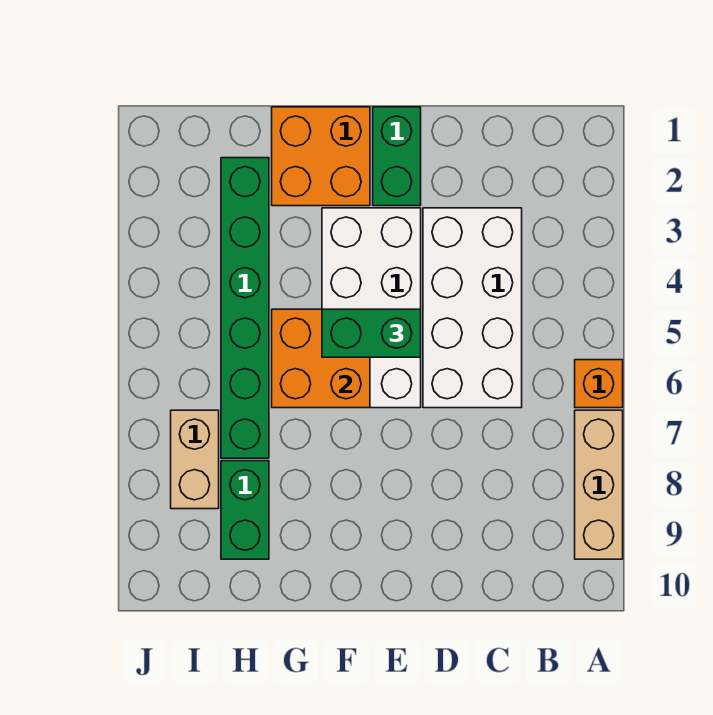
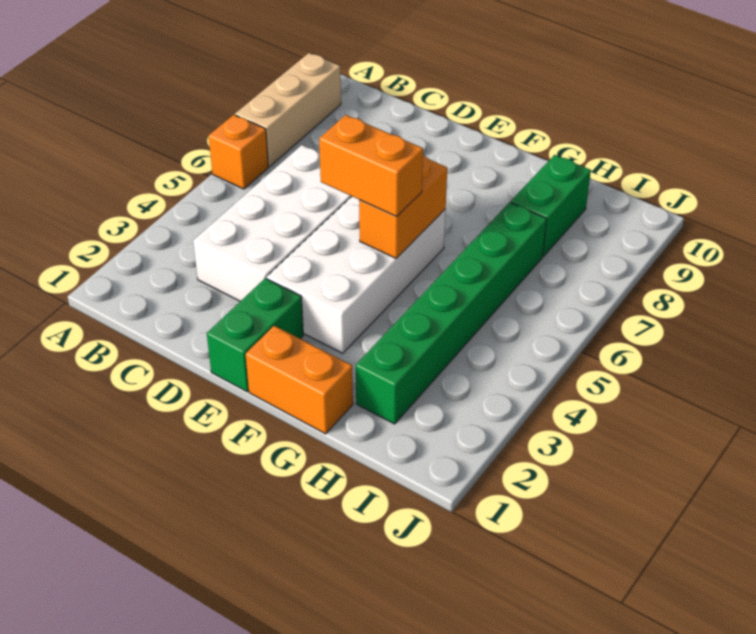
green brick E5:F5 level 3 -> orange brick E5:F5 level 3
orange brick F1:G2 level 1 -> orange brick F1:G1 level 1
orange brick F5:G6 level 2 -> orange brick F5:F6 level 2
tan brick I7:I8 level 1 -> none

